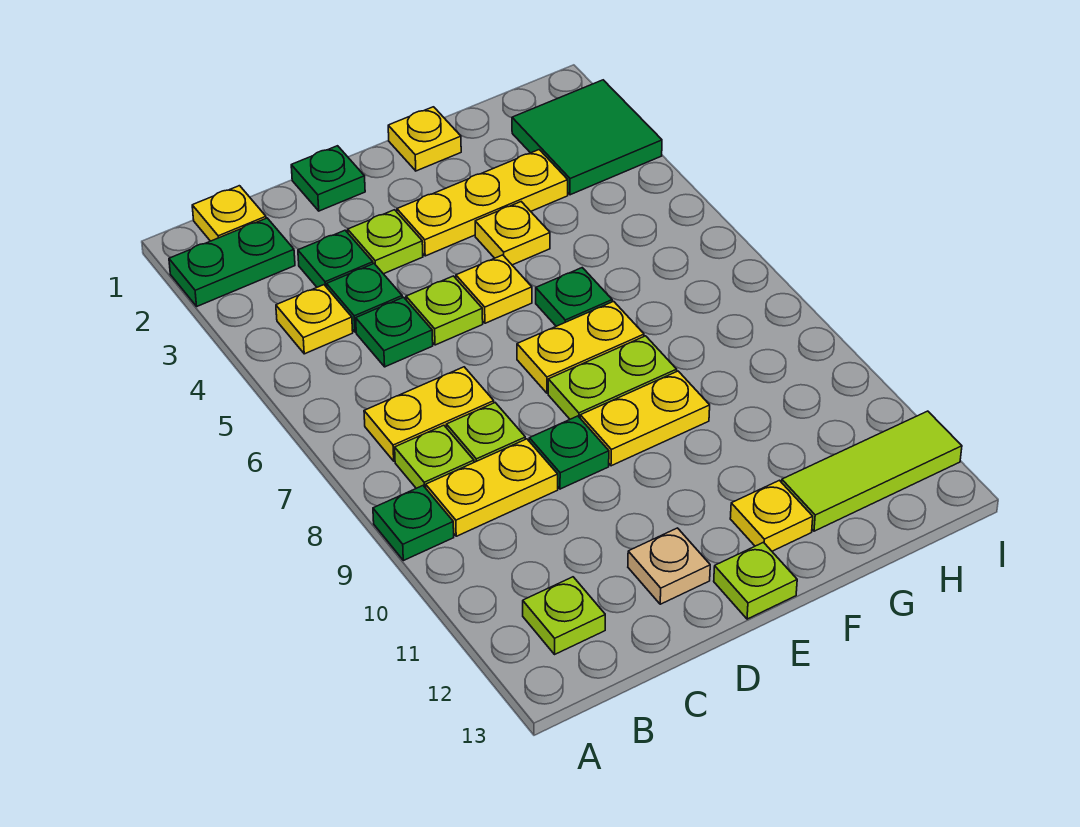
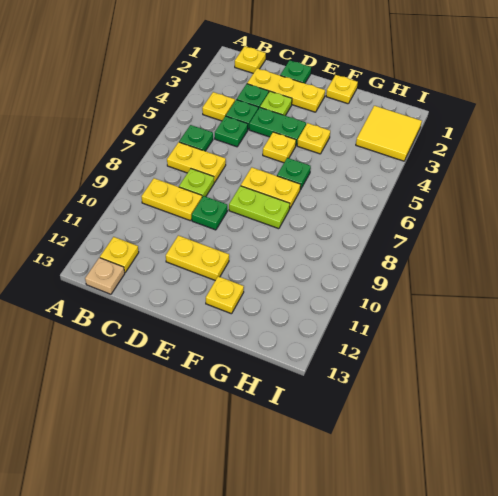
green plate A2:B2 level 1 -> green plate D4:E4 level 1
green plate A9 level 1 -> green plate B6 level 1
lime plate B8 level 1 -> none
lime plate B12 level 1 -> yellow plate B12 level 1
lime plate D5 level 1 -> none
tan plate D12 level 1 -> tan plate B13 level 1
yellow plate E3:G3 level 1 -> yellow plate C2:E2 level 1
yellow plate E9:F9 level 1 -> yellow plate D11:E11 level 1
lime plate E13 level 1 -> none
lime tile G12:I12 level 1 -> none
green tile H2:I3 level 1 -> yellow tile H2:I3 level 1

